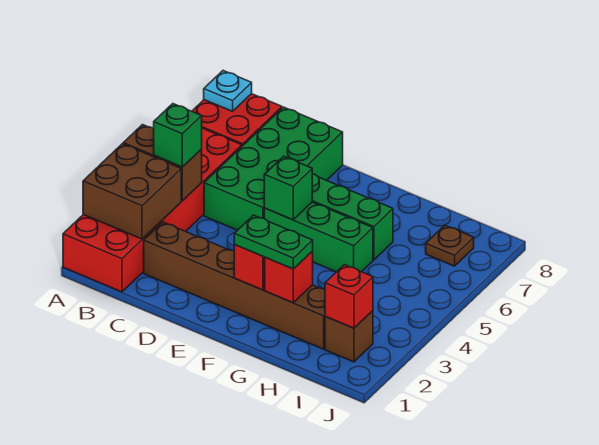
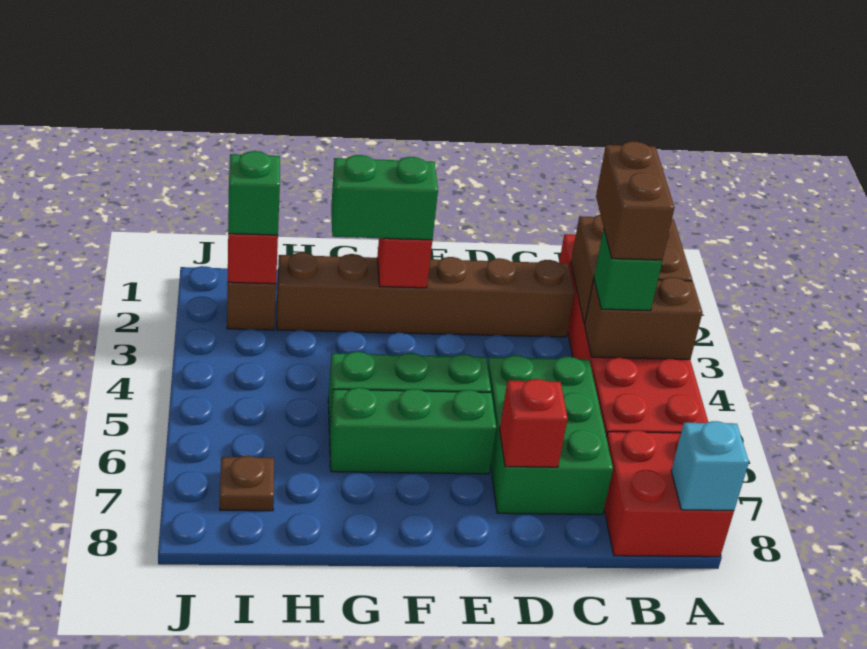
cyan plate A8 level 2 -> cyan brick A8 level 2
none -> brown brick B3:B4 level 4
green brick C5:D8 level 1 -> green brick C5:D7 level 1
green brick E5 level 2 -> green brick I2 level 3
green plate F2:G2 level 3 -> green brick F2:G2 level 3
red brick G2 level 2 -> red brick D7 level 2

